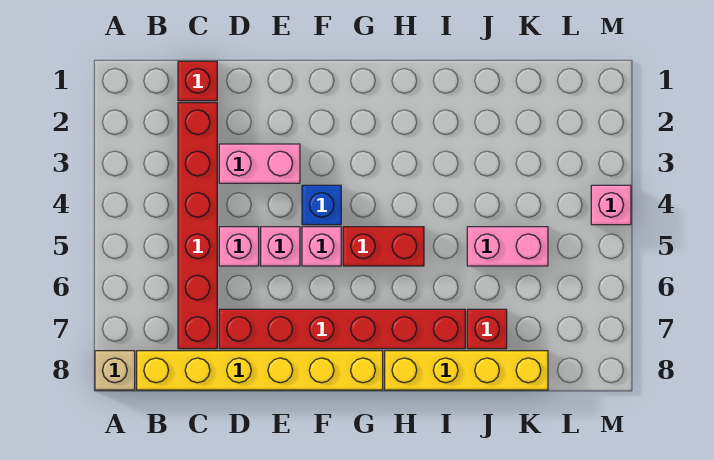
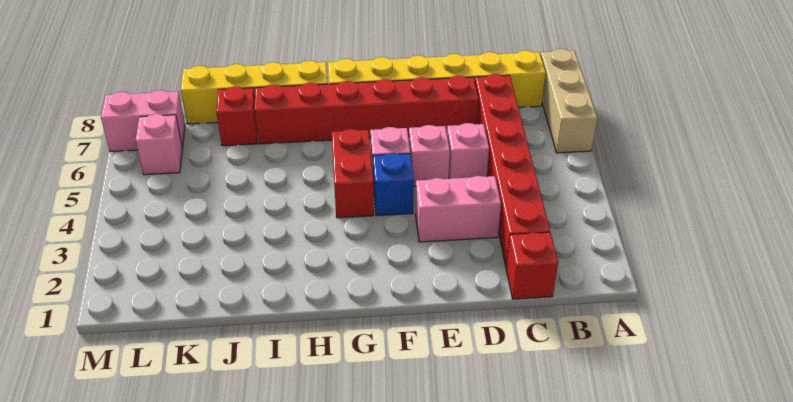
tan brick A8 level 1 -> tan brick A6:A8 level 1
red brick G5:H5 level 1 -> red brick G4:G5 level 1
pink brick J5:K5 level 1 -> pink brick L7:M7 level 1
pink brick M4 level 1 -> pink brick L6 level 1

